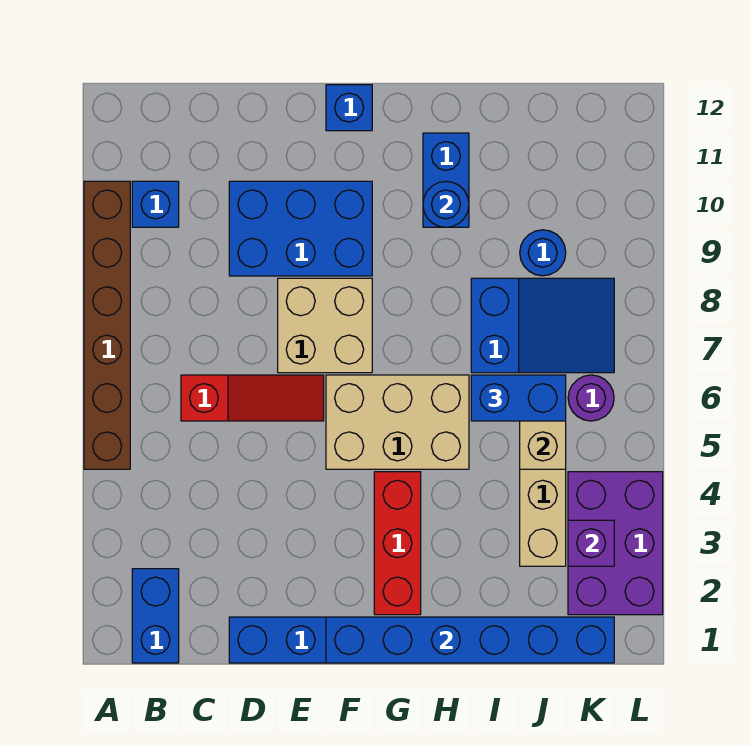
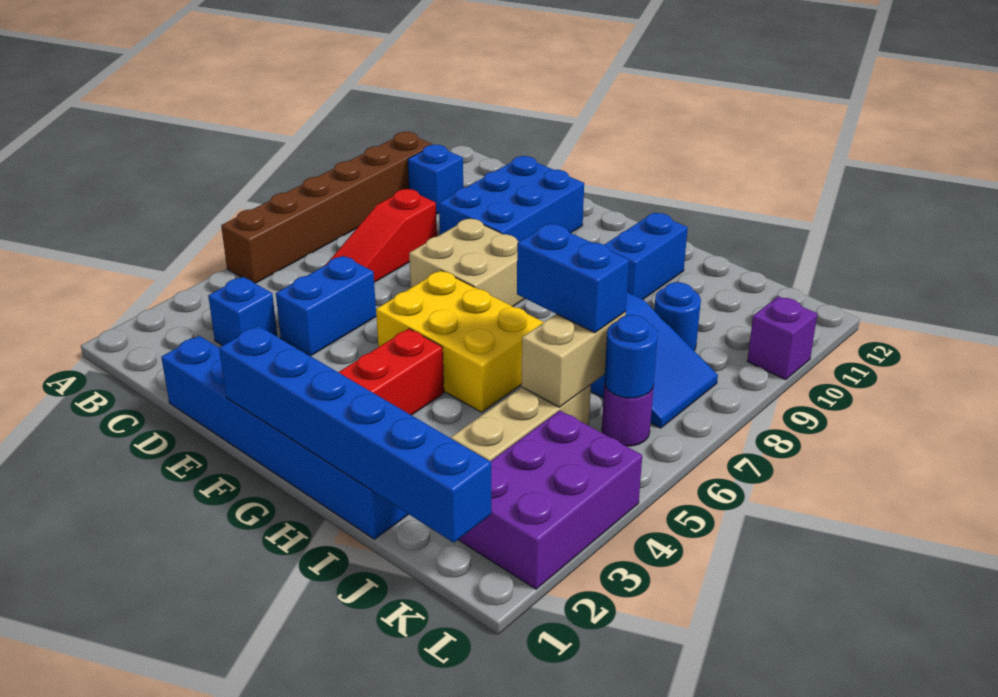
blue brick B1:B2 level 1 -> blue brick D4:D5 level 1
red slope C6:E6 level 1 top C -> red slope C6:C8 level 1 top 8
blue brick D9:F10 level 1 -> blue brick D9:E11 level 1
tan brick F5:H6 level 1 -> yellow brick F5:H6 level 1
blue brick F12 level 1 -> blue brick C3 level 1
blue round brick H10 level 2 -> blue round brick K6 level 2
purple brick K3 level 2 -> purple brick L10 level 1

